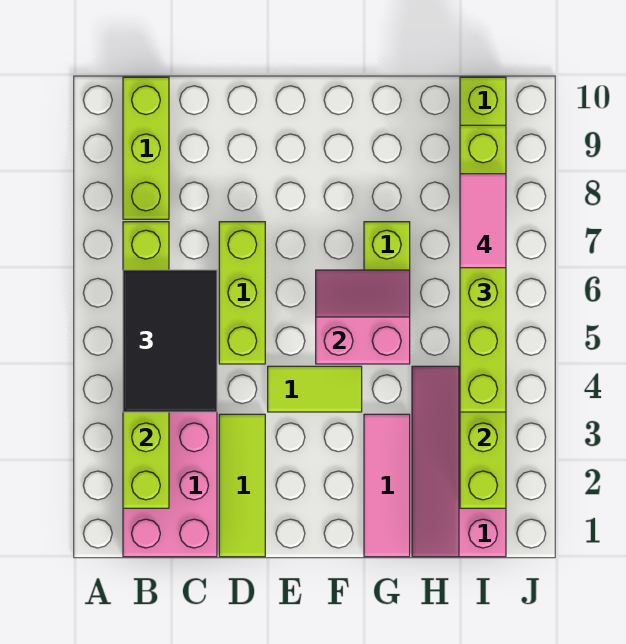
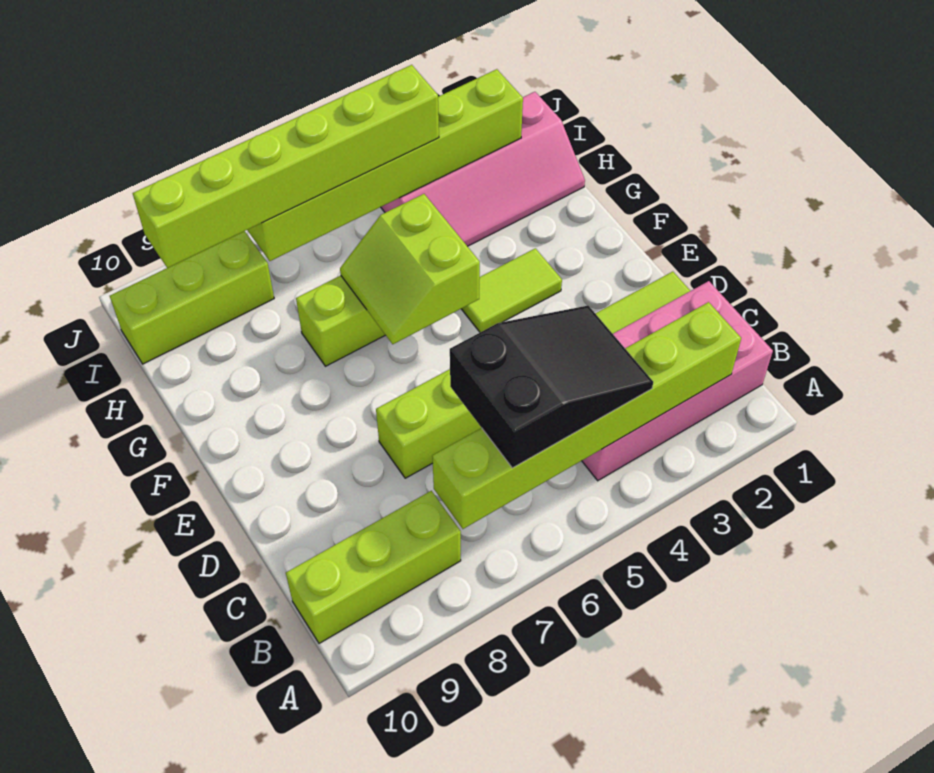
black tile B4:C6 level 3 -> black slope B4:C6 level 3 top 6
lime tile E4:F4 level 1 -> lime tile F3:F4 level 1
pink slope F5:G6 level 2 top 5 -> lime slope F5:G6 level 2 top 5
pink tile G1:G3 level 1 -> none
pink tile I7:I8 level 4 -> none

